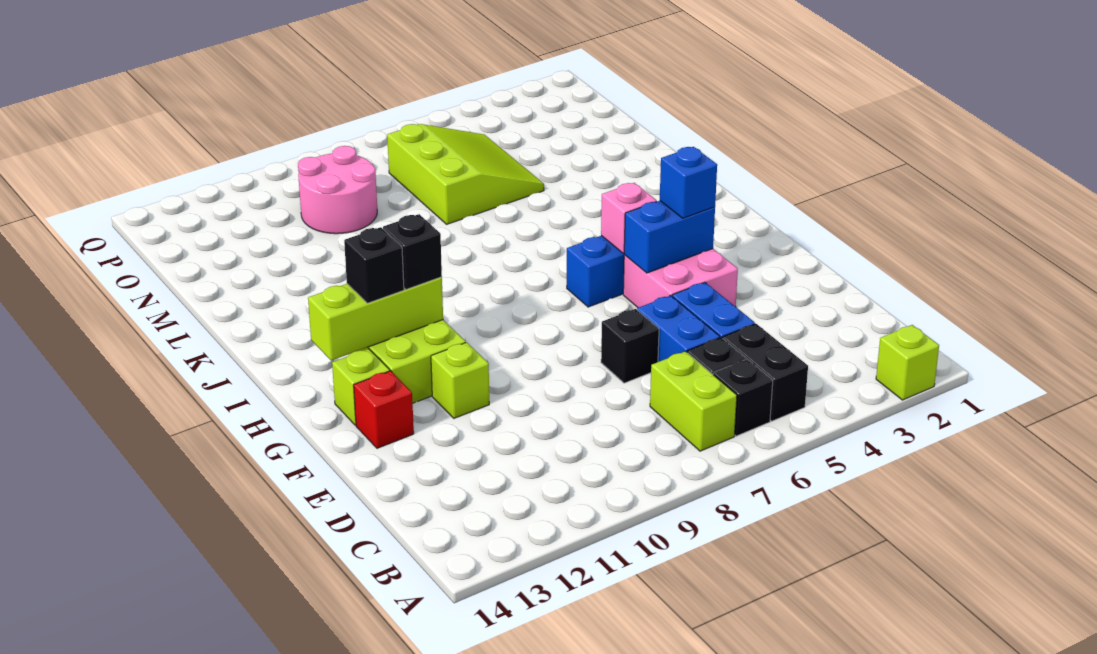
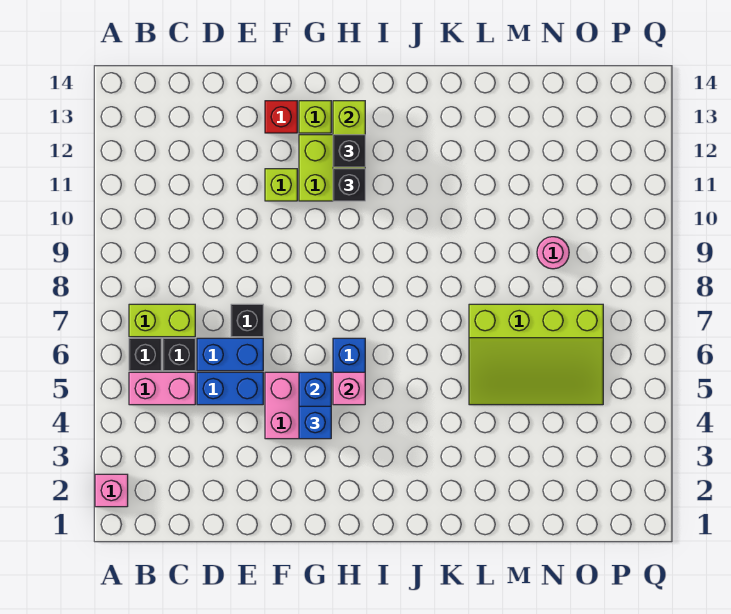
lime brick A2 level 1 -> pink brick A2 level 1
black brick B5:C5 level 1 -> pink brick B5:C5 level 1
lime slope M5:O7 level 1 top 7 -> lime slope L5:O7 level 1 top 7
pink round brick N9:O10 level 1 -> pink round brick N9 level 1

